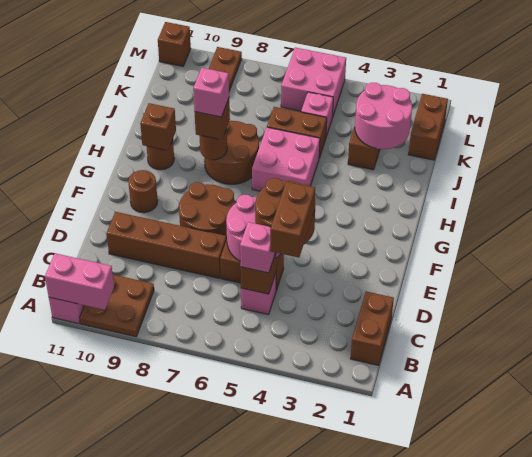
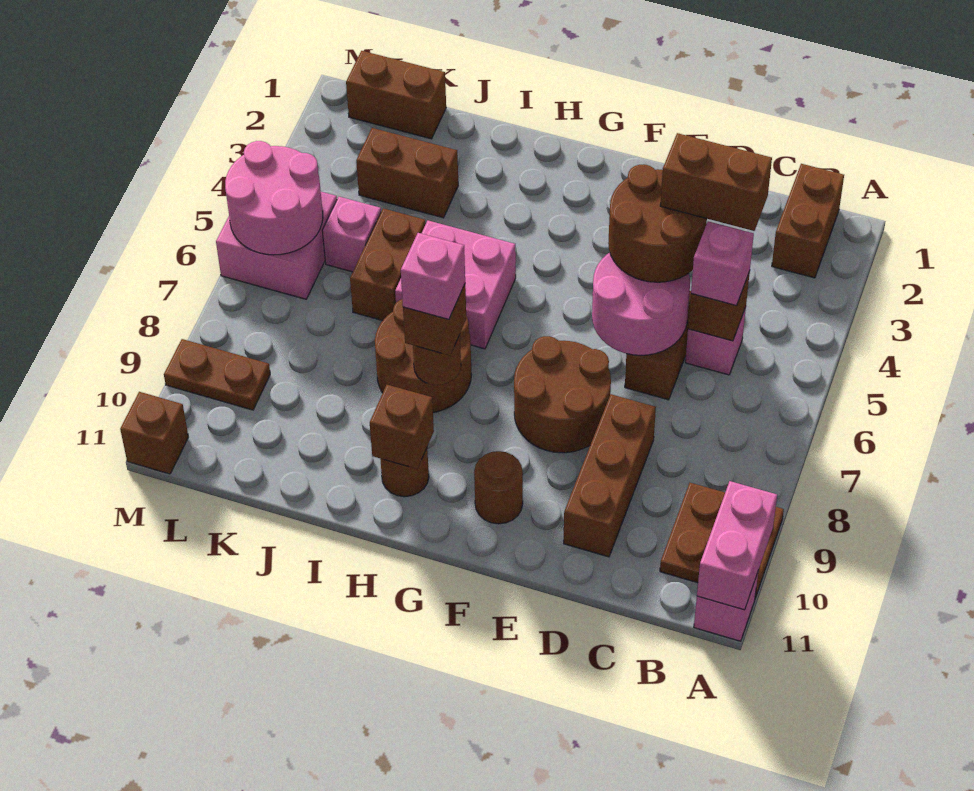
brown brick B1:C1 level 1 -> brown brick B1:B2 level 1
brown brick D7:D10 level 1 -> brown brick D8:D10 level 1
pink round brick J2:K3 level 2 -> pink round brick L5:M6 level 2

